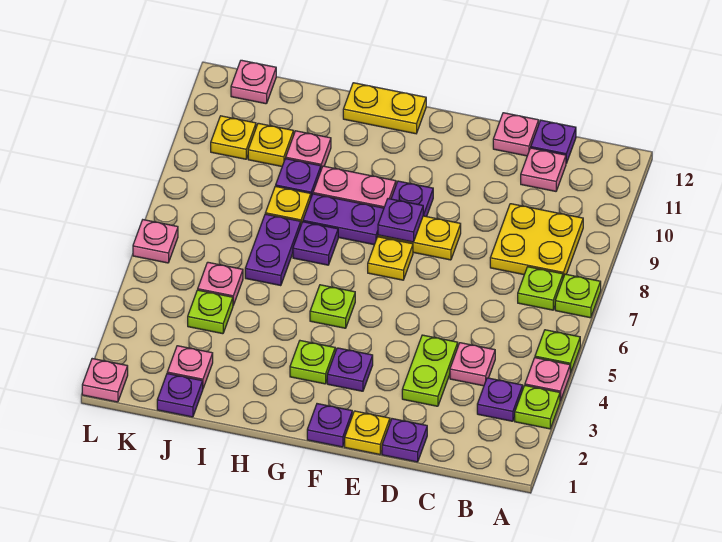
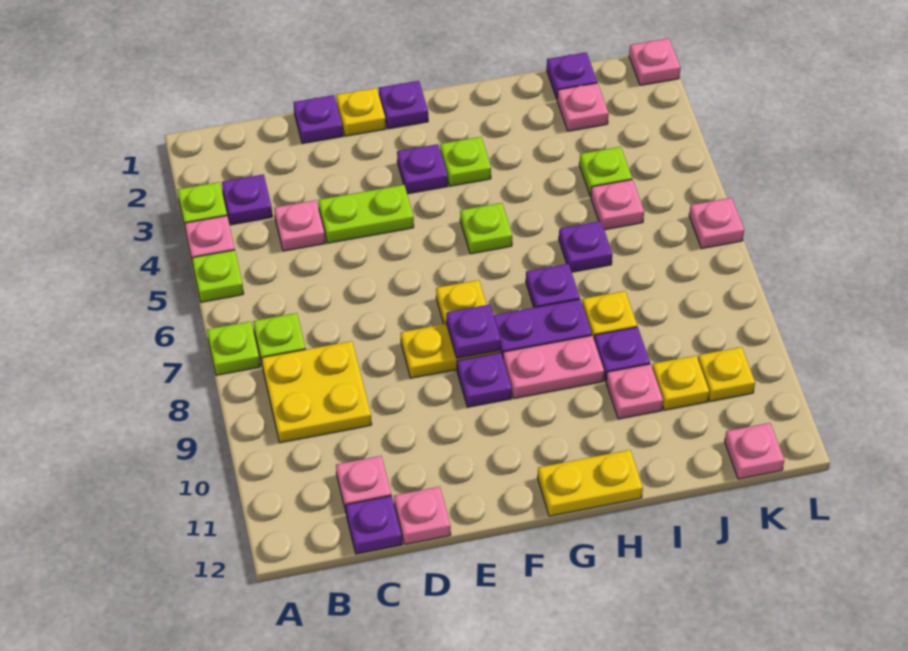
lime plate D3:D4 level 1 -> lime plate D4:E4 level 1
purple plate I6:I7 level 1 -> purple plate I6 level 1

